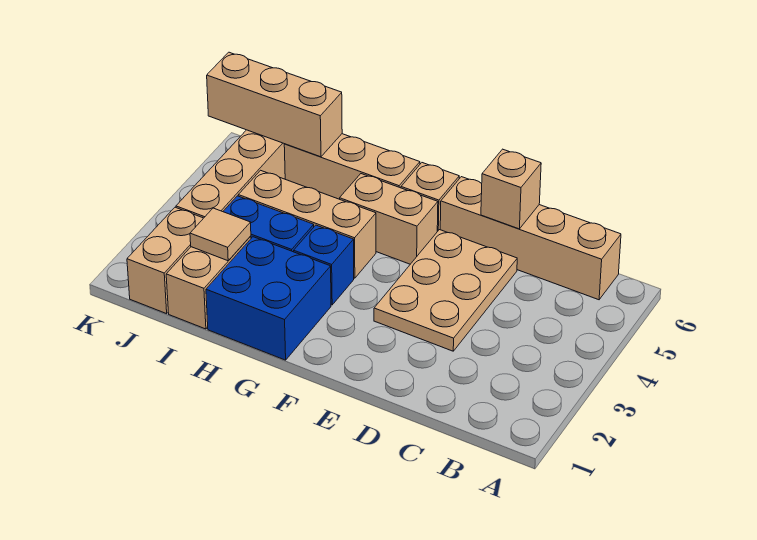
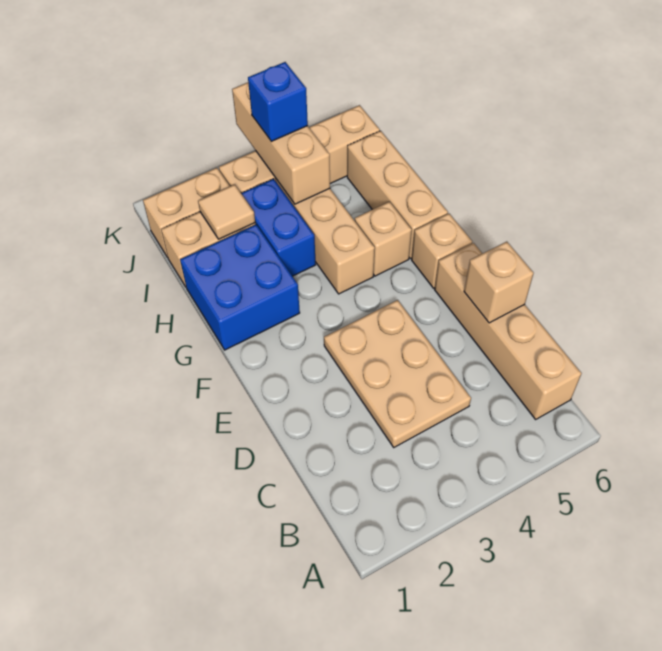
tan plate D3:E5 level 1 -> tan plate C3:E4 level 1
tan brick F5:G5 level 1 -> tan brick G5 level 1
blue brick G3 level 1 -> blue brick J4 level 3
tan brick I6:K6 level 2 -> tan brick I4:K4 level 2

